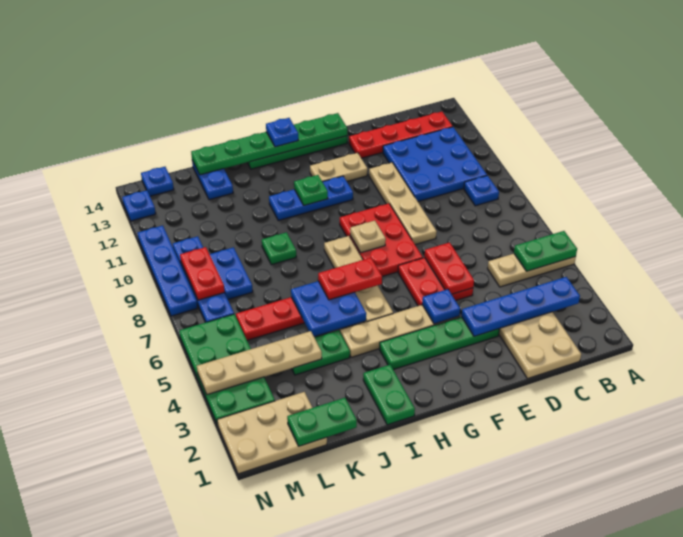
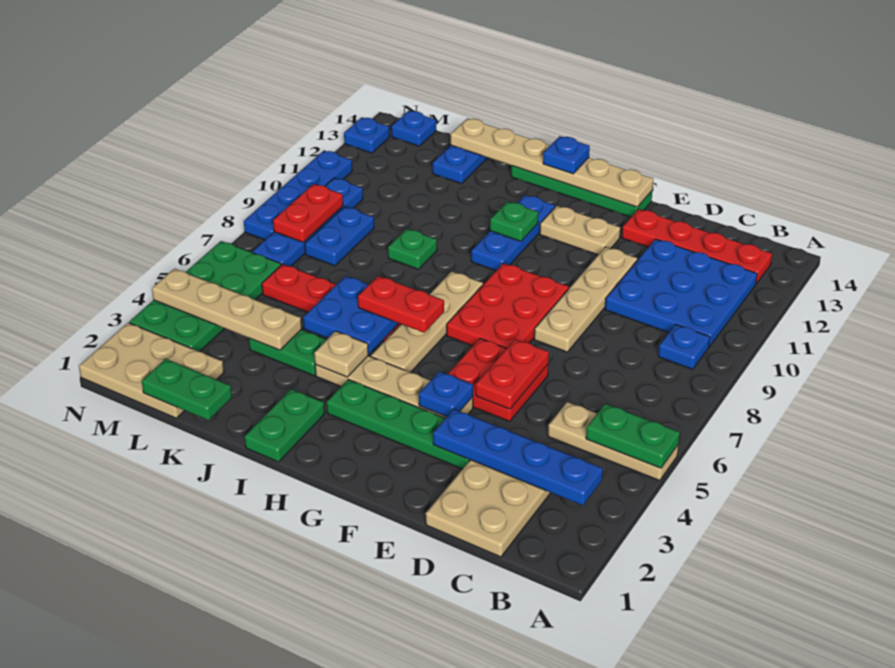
green plate F14:K14 level 2 -> tan plate F14:K14 level 2
tan plate G8 level 2 -> tan plate I4 level 2
blue plate G11:I11 level 1 -> blue plate H10:H12 level 1

